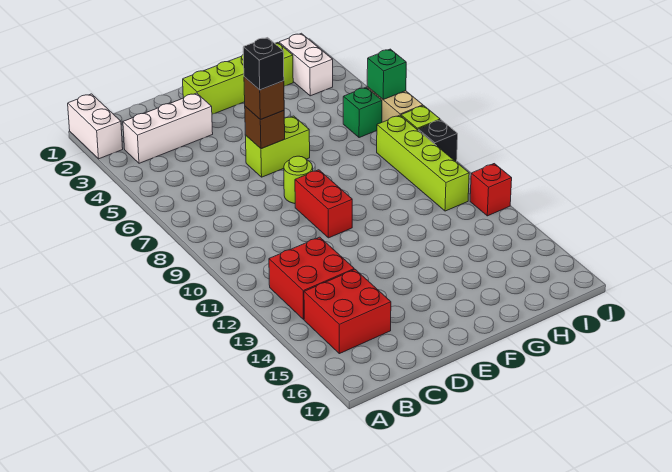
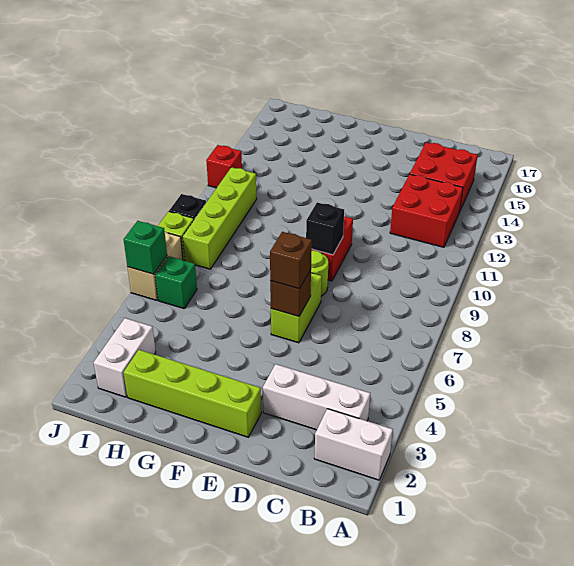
white brick A1:A2 level 1 -> white brick A2:B2 level 1
lime brick E6:F6 level 1 -> lime brick E6:E7 level 1
black brick E6 level 4 -> black brick E9 level 2

